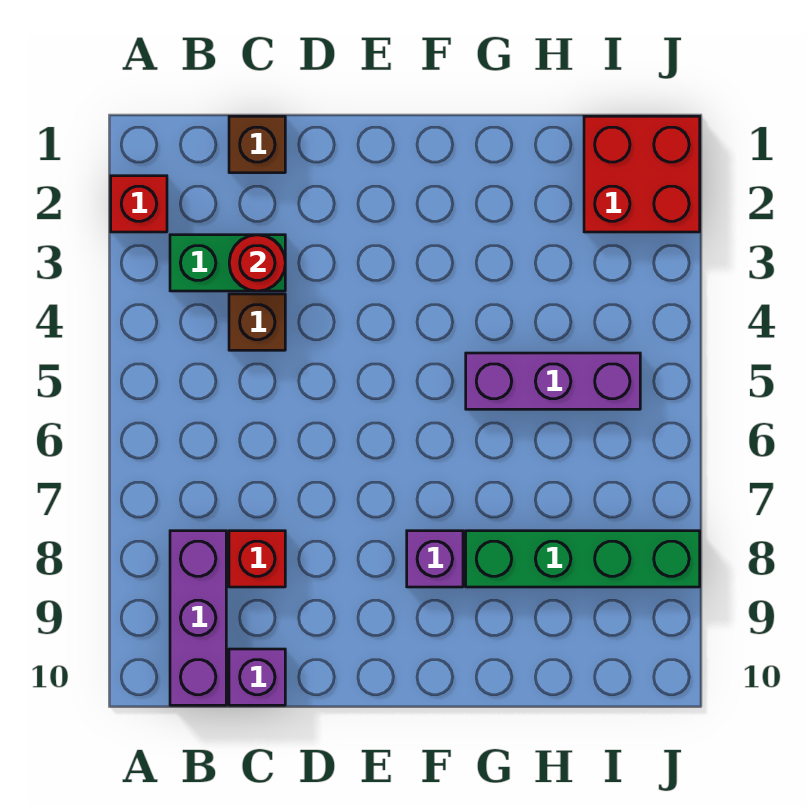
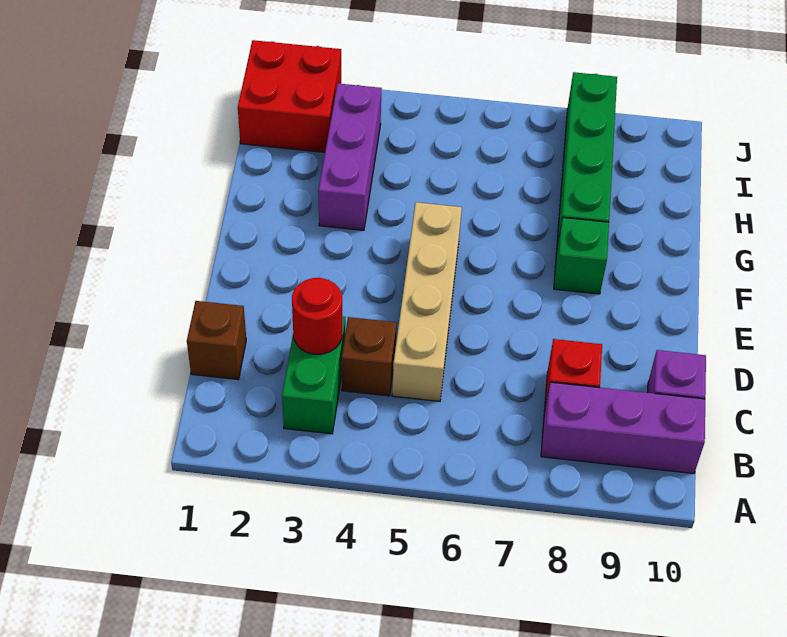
red brick A2 level 1 -> none
none -> tan brick C5:F5 level 1
purple brick F8 level 1 -> green brick F8 level 1
purple brick G5:I5 level 1 -> purple brick G3:I3 level 1

